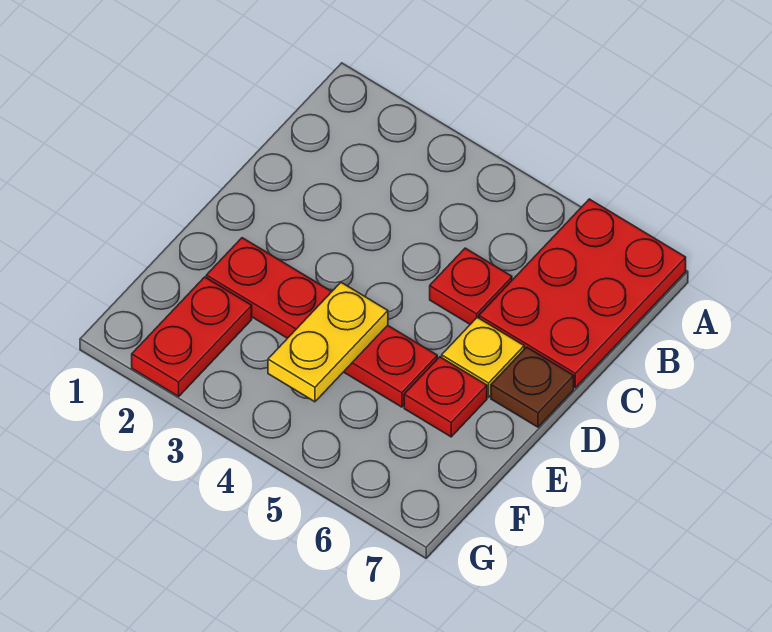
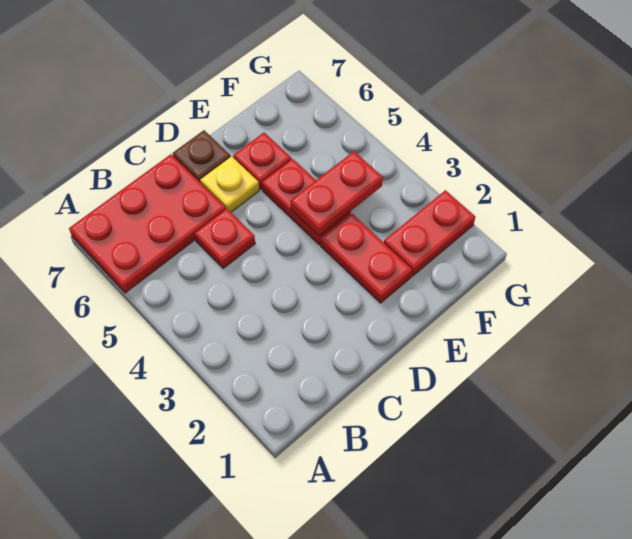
yellow plate E4:F4 level 2 -> red plate E4:F4 level 2

